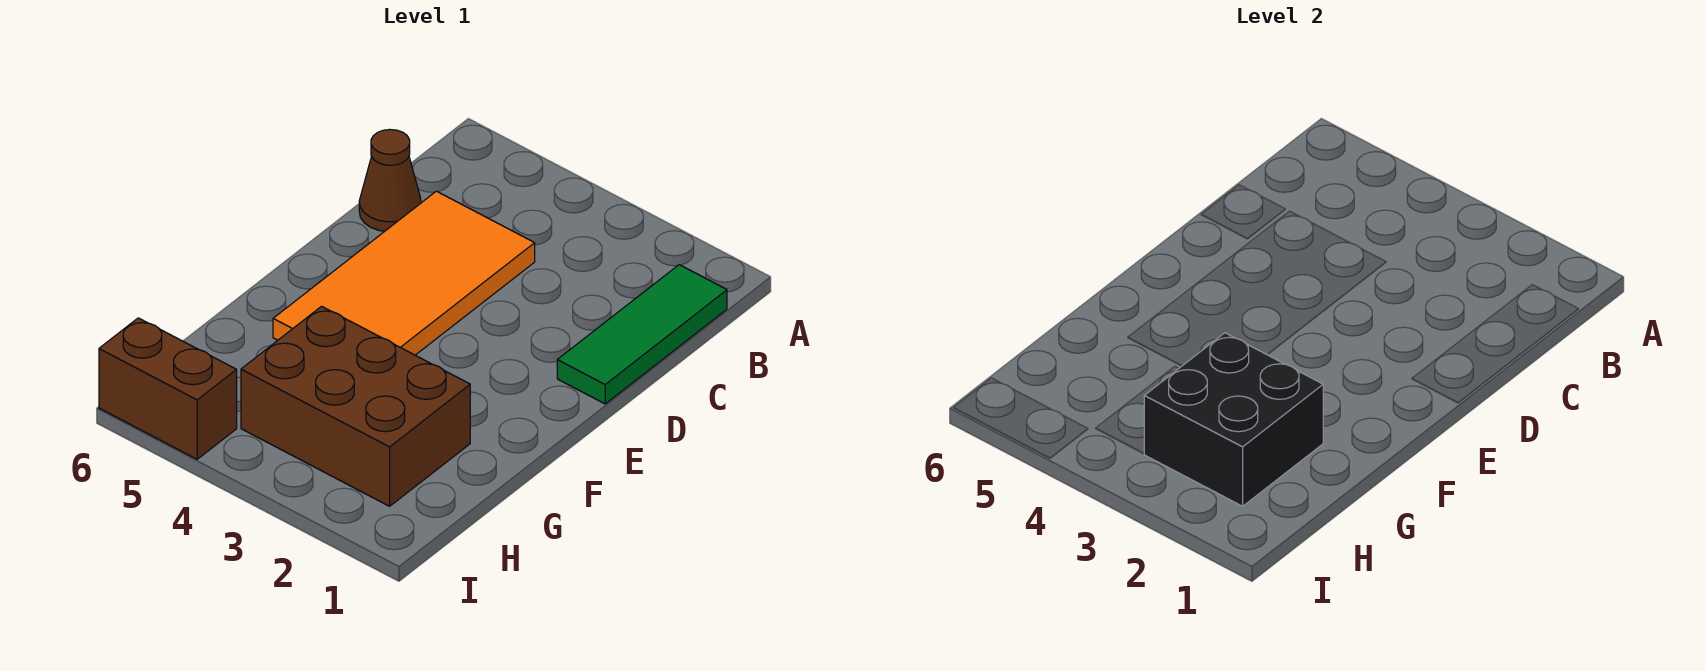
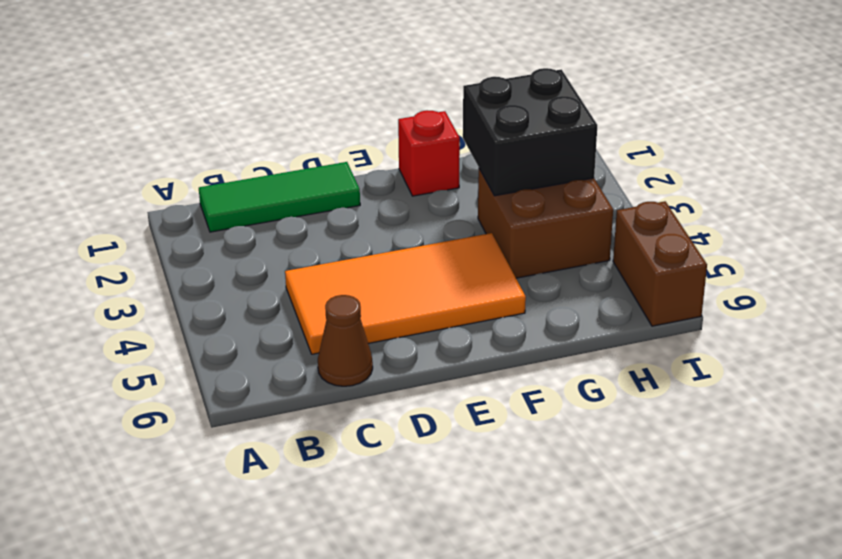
none -> red brick F1 level 1
brown brick G2:H4 level 1 -> brown brick G3:H4 level 1

